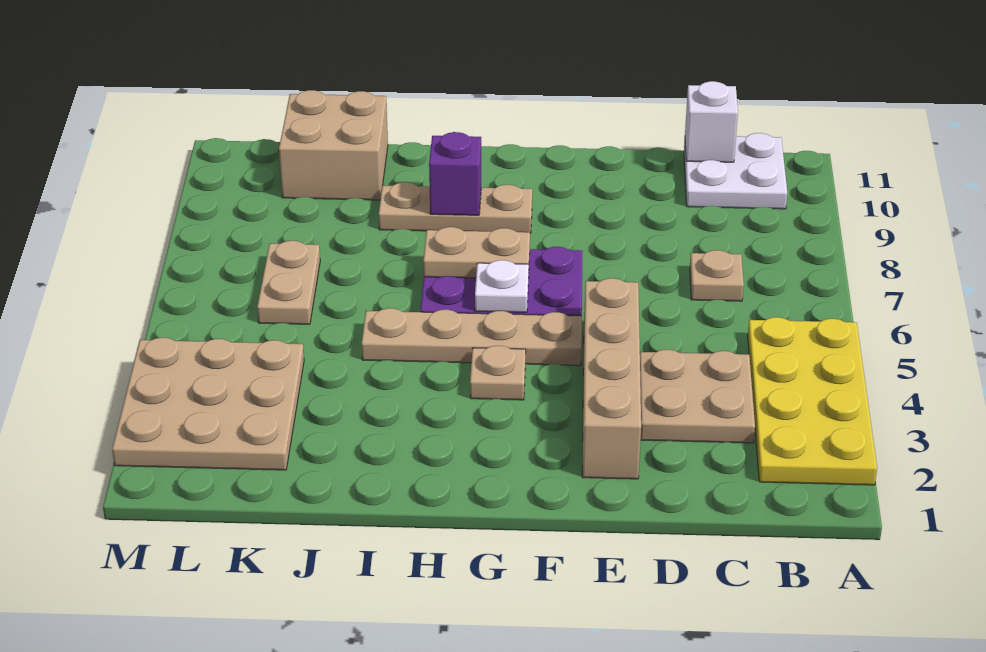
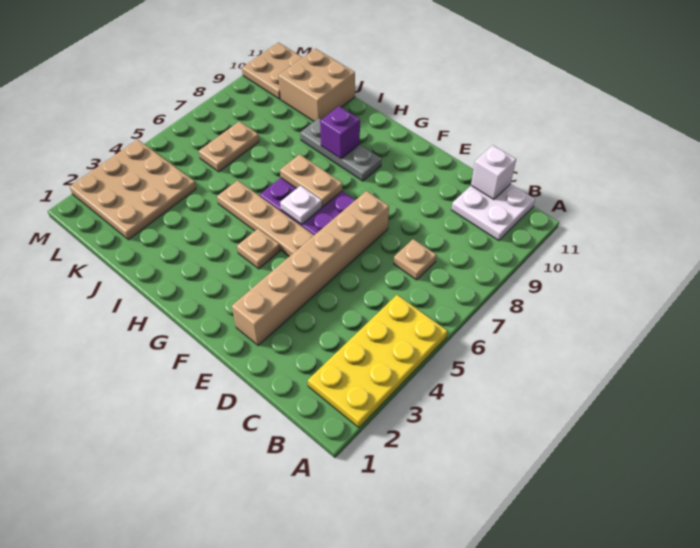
tan plate C3:D4 level 1 -> tan plate L10:M11 level 1
tan brick E2:E5 level 1 -> tan brick E2:E7 level 1
tan plate G9:I9 level 1 -> grey plate G9:I9 level 1

